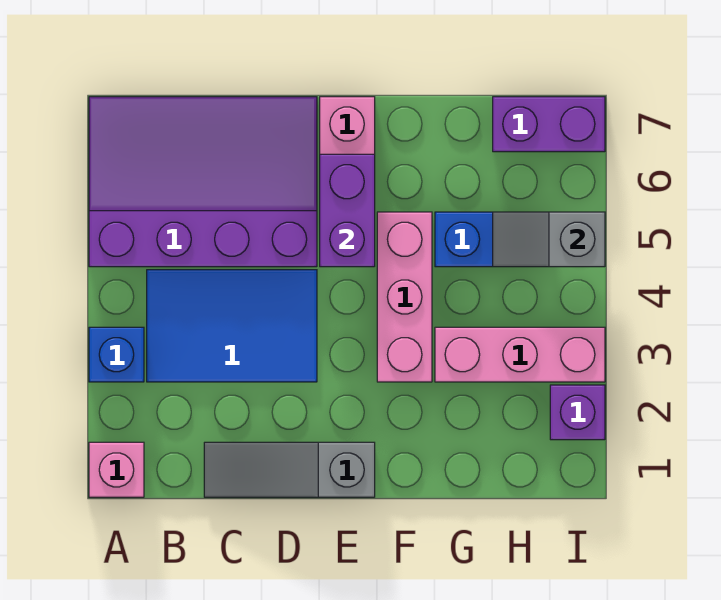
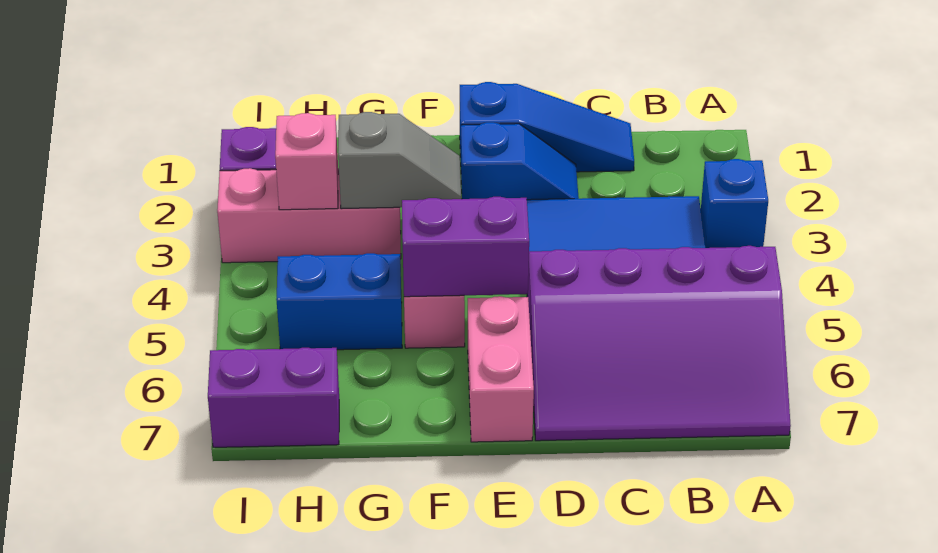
pink brick A1 level 1 -> pink brick H3 level 2
grey slope C1:E1 level 1 top E -> blue slope C1:E1 level 1 top E
none -> blue slope D2:E2 level 1 top E
purple brick E5:E6 level 2 -> purple brick E5:F5 level 2
grey slope H5:I5 level 2 top I -> grey slope F3:G3 level 2 top G

